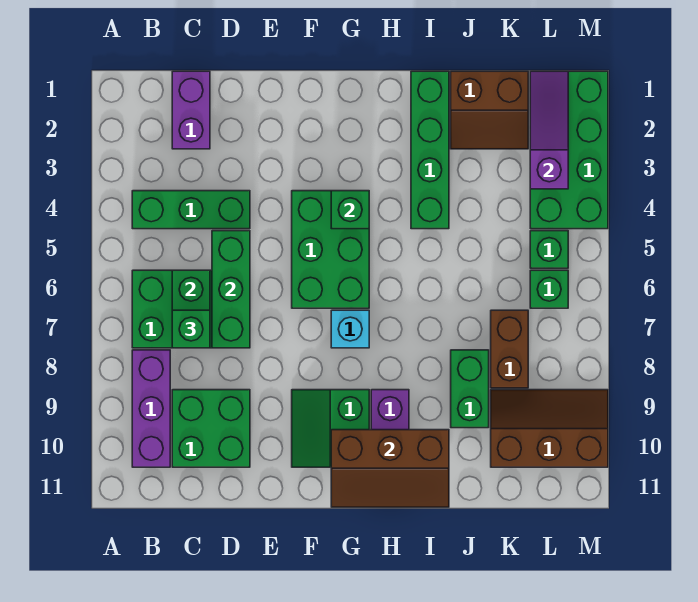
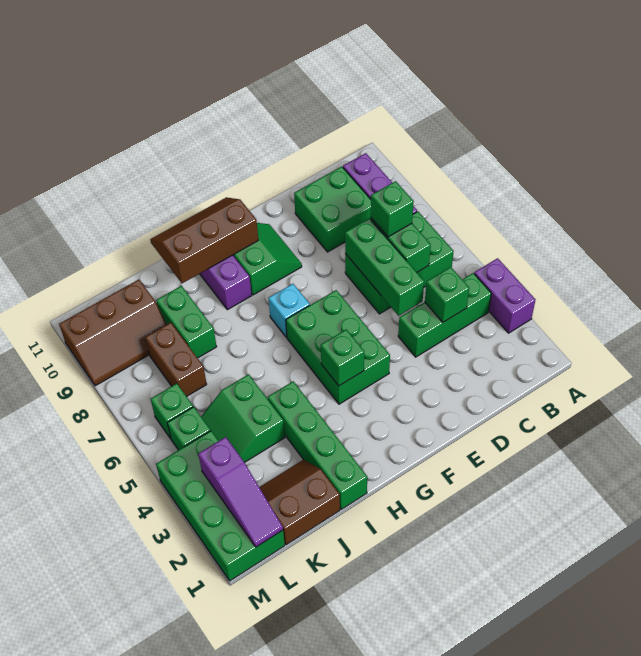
purple brick C1:C2 level 1 -> purple brick A3:A4 level 1
none -> green brick C4 level 2
none -> green slope J4:K5 level 1 top J

